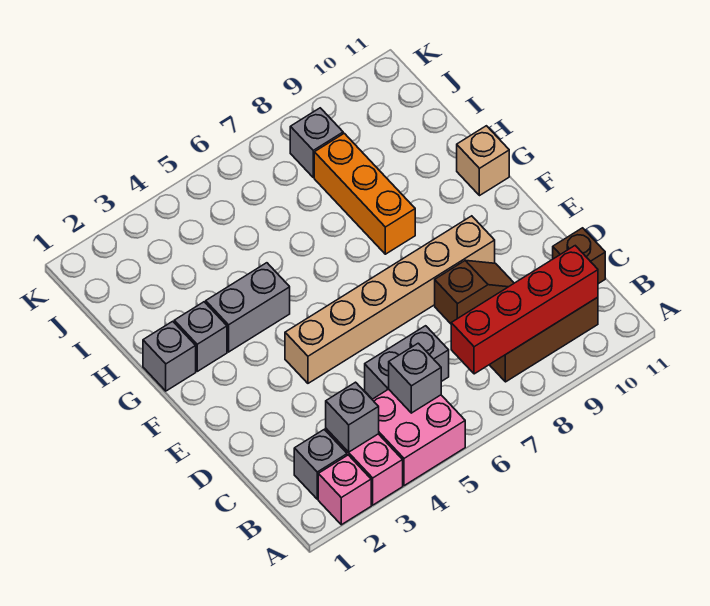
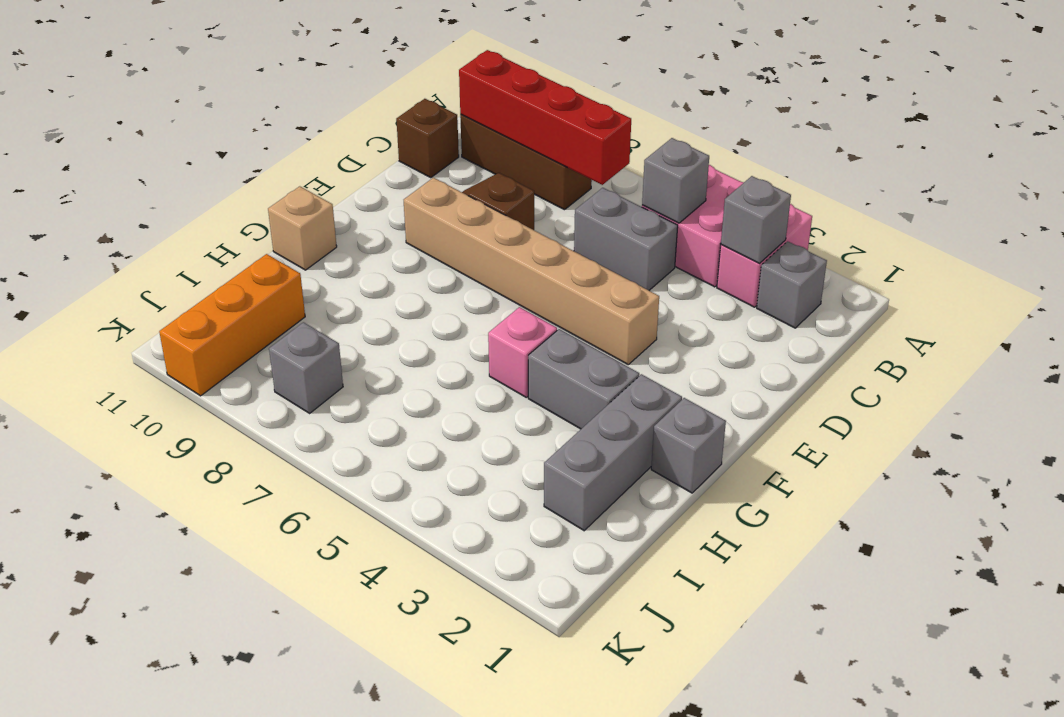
pink brick A2 level 1 -> pink brick G5 level 1
grey brick G2 level 1 -> grey brick G2:I2 level 1
orange brick G8:I8 level 1 -> orange brick I10:K10 level 1

